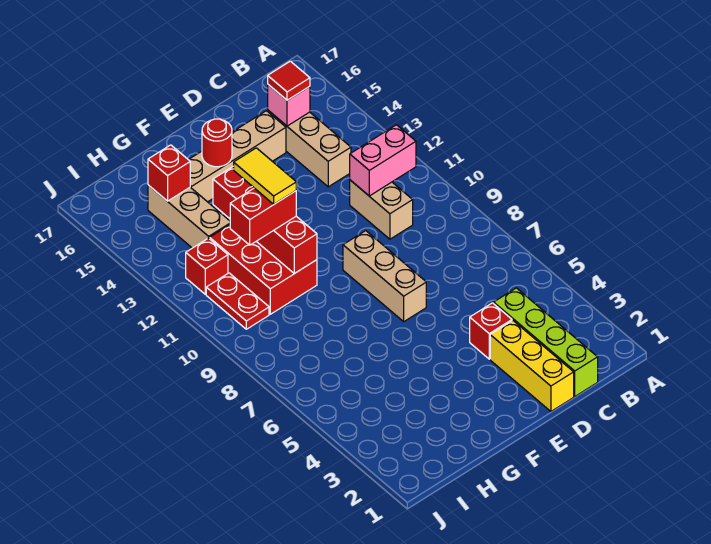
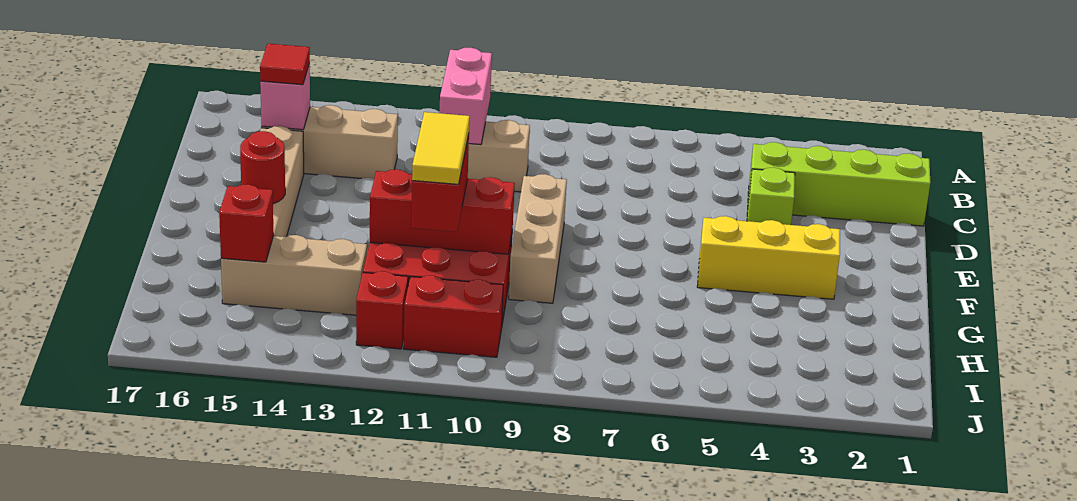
yellow brick D1:D3 level 1 -> yellow brick F3:F5 level 1
red brick D4 level 1 -> lime brick D4 level 1
tan brick E7:E9 level 1 -> tan brick E9:G9 level 1
red brick G10:G13 level 2 -> red brick G10:G12 level 2
yellow tile G11:G12 level 4 -> yellow tile G11:H11 level 4
red plate I10:I11 level 1 -> red brick I10:I11 level 1

